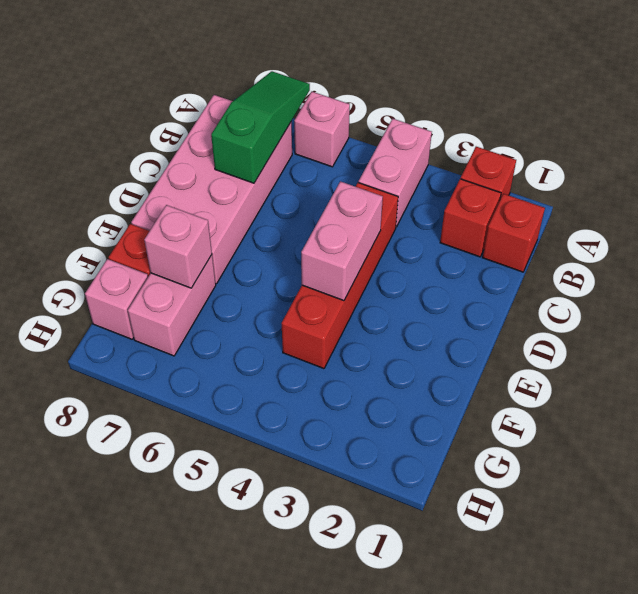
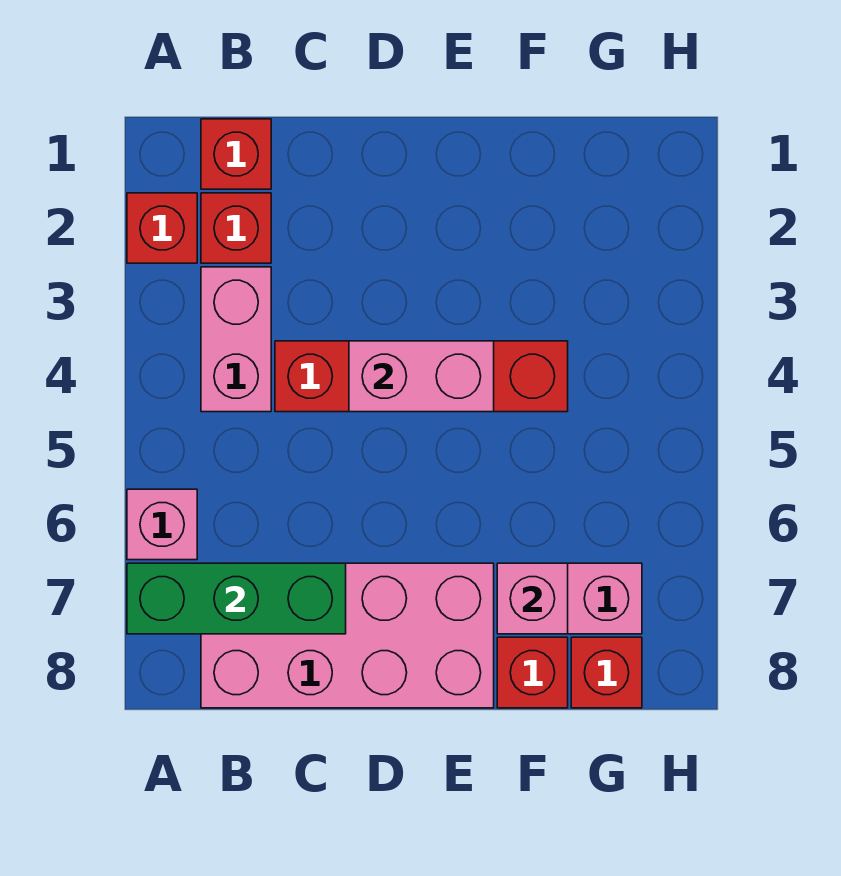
pink brick A4:B4 level 1 -> pink brick B3:B4 level 1
green slope A7:C7 level 2 top C -> green brick A7:C7 level 2
pink brick G8 level 1 -> red brick G8 level 1

